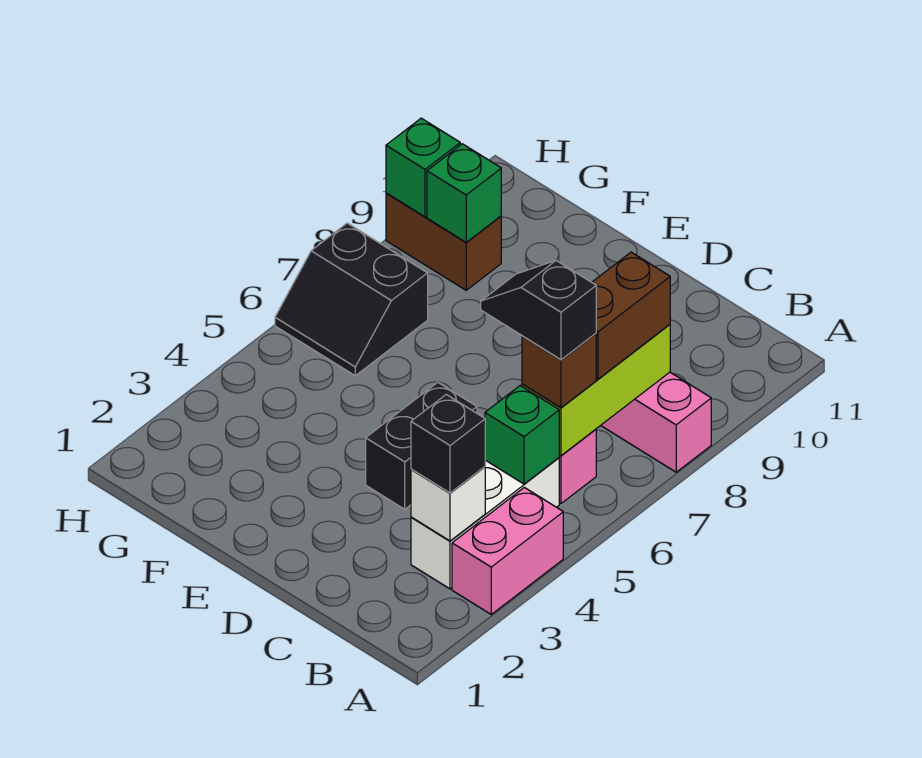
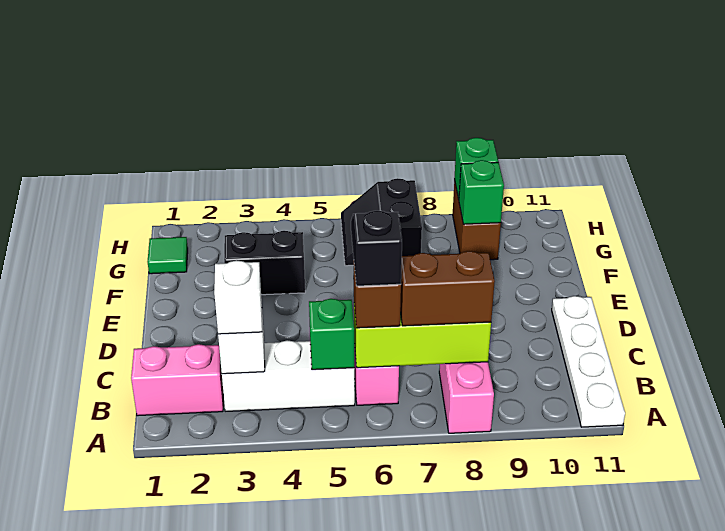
pink brick A3:A4 level 1 -> pink brick B1:B2 level 1
none -> white plate A11:D11 level 1
black brick B3 level 3 -> white brick B3 level 3
black brick D4:D5 level 1 -> black brick F3:F4 level 1
none -> green tile G1 level 1

